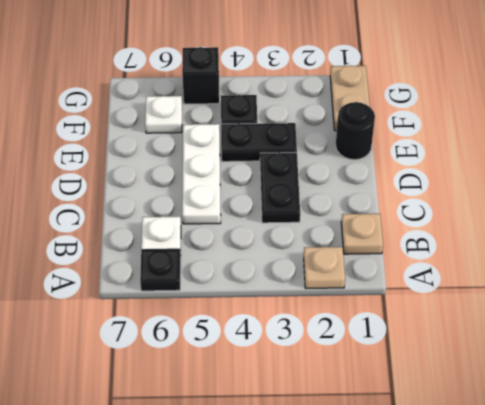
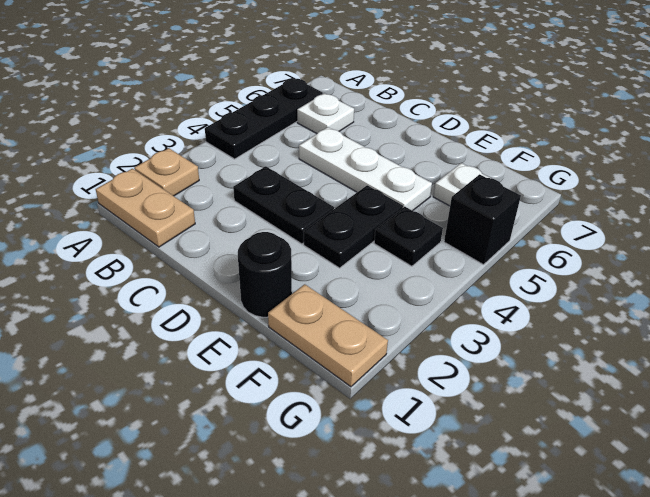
black plate A6 level 1 -> black plate A4:A6 level 1
tan plate B1 level 1 -> tan plate A1:B1 level 1

